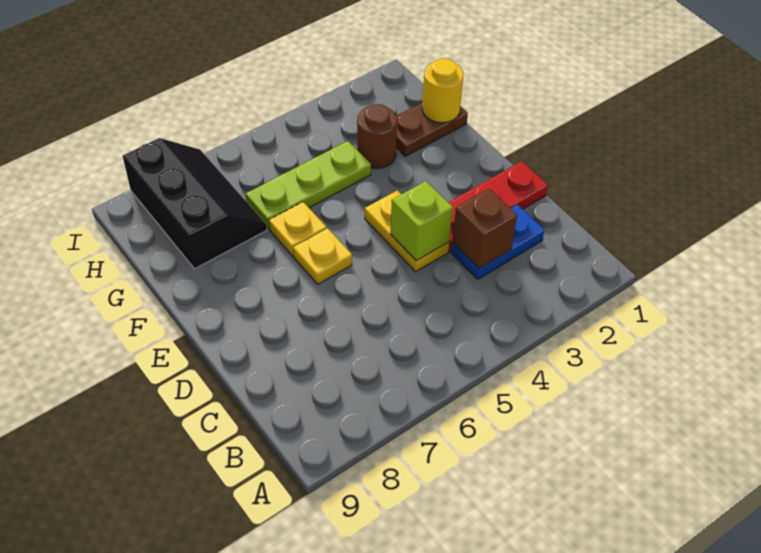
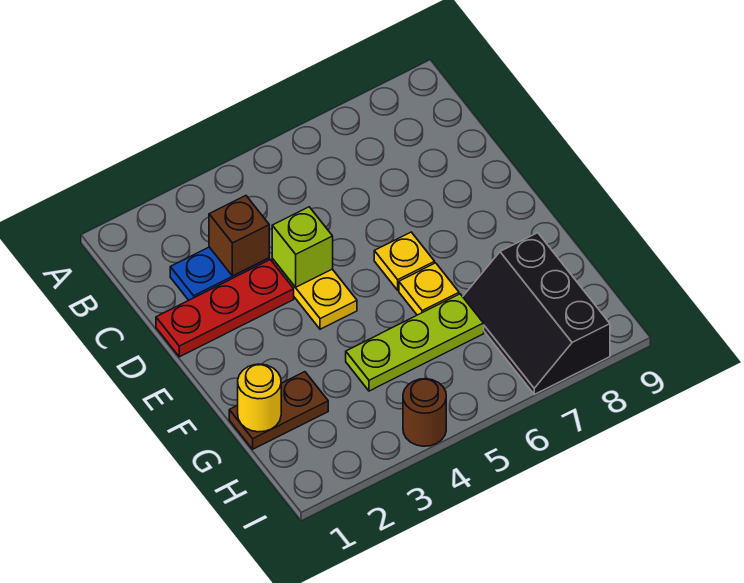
brown round brick G3 level 1 -> brown round brick I4 level 1

